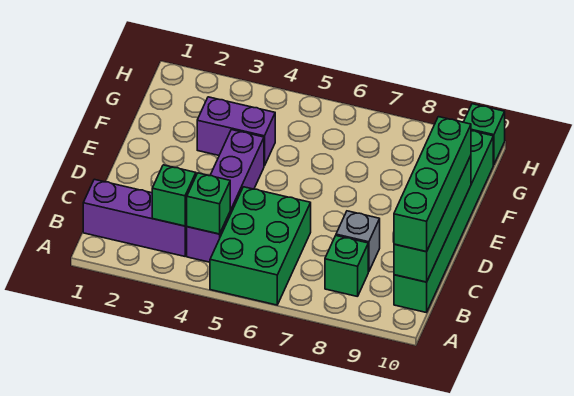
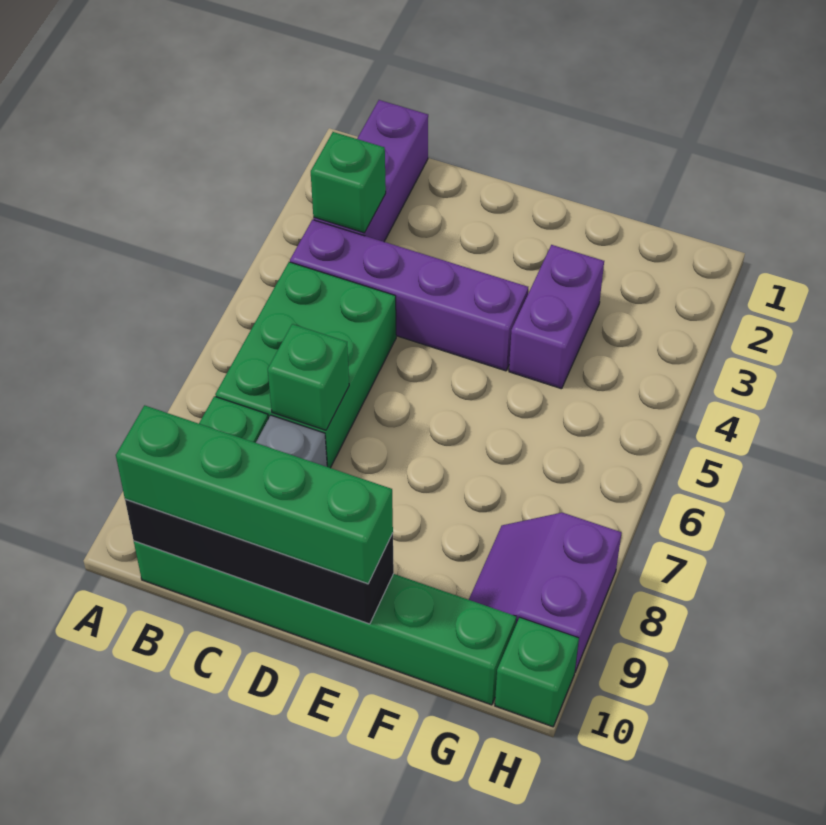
green brick A5:C6 level 1 -> green brick B5:C7 level 1
green brick B4 level 2 -> green brick C7 level 2
green brick B10:E10 level 2 -> black brick B10:E10 level 2
none -> purple slope G8:H9 level 1 top H

